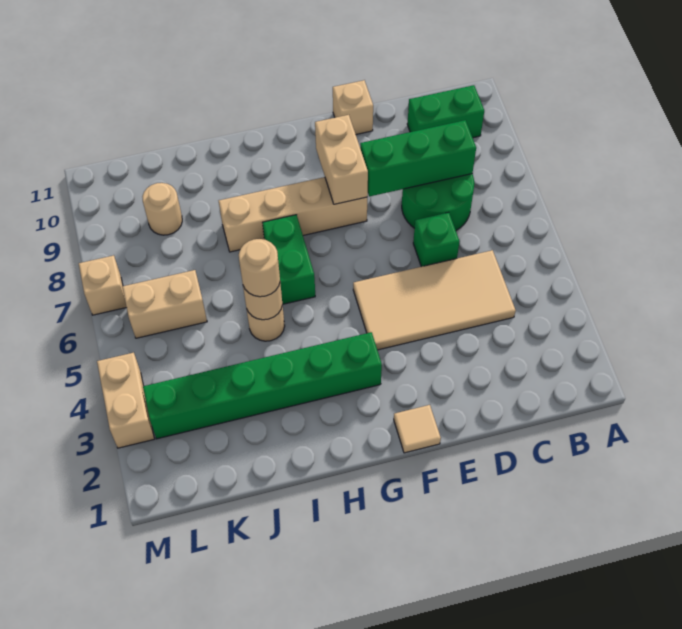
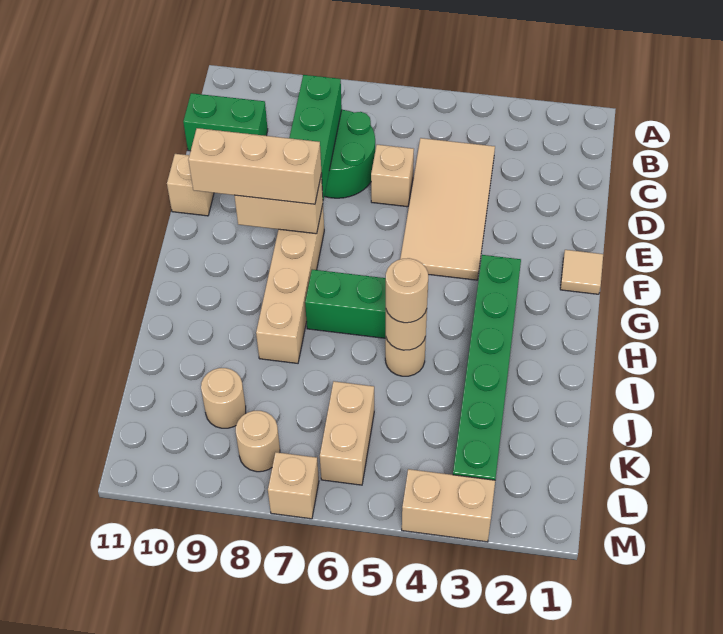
green brick B10:C10 level 1 -> green brick C10:C11 level 1
green brick D6 level 1 -> tan brick D6 level 1
none -> tan brick F8:F10 level 3
none -> tan round brick L8 level 1

